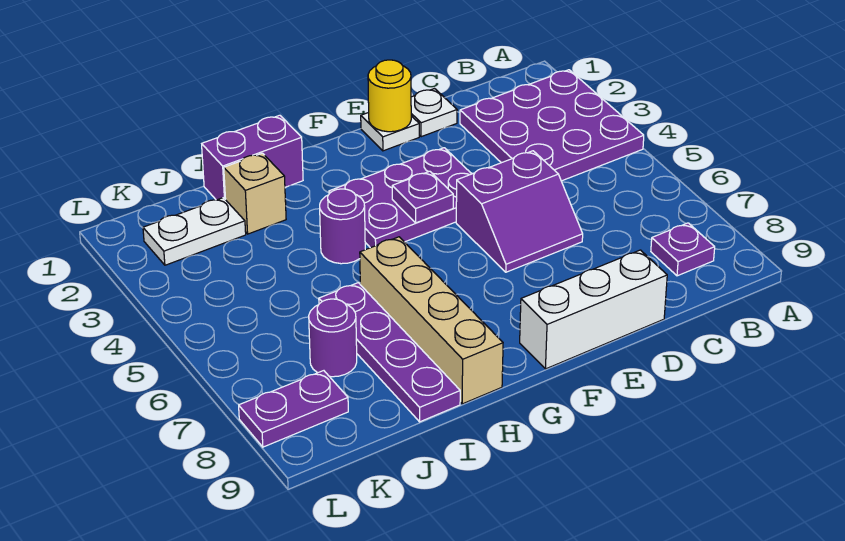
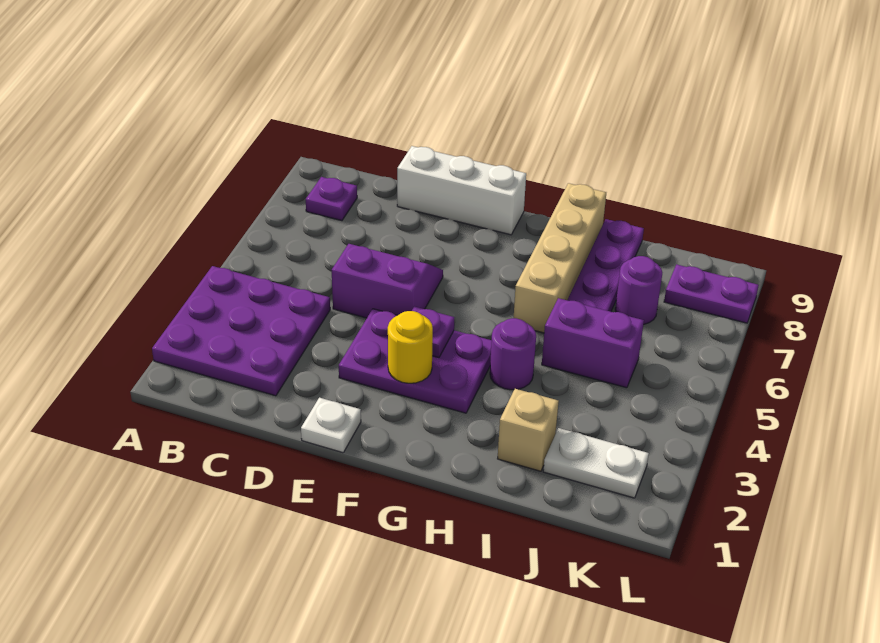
white plate D1 level 1 -> none
yellow round brick E1 level 2 -> yellow round brick F3 level 2
purple brick H1:I1 level 1 -> purple brick I5:J5 level 1

